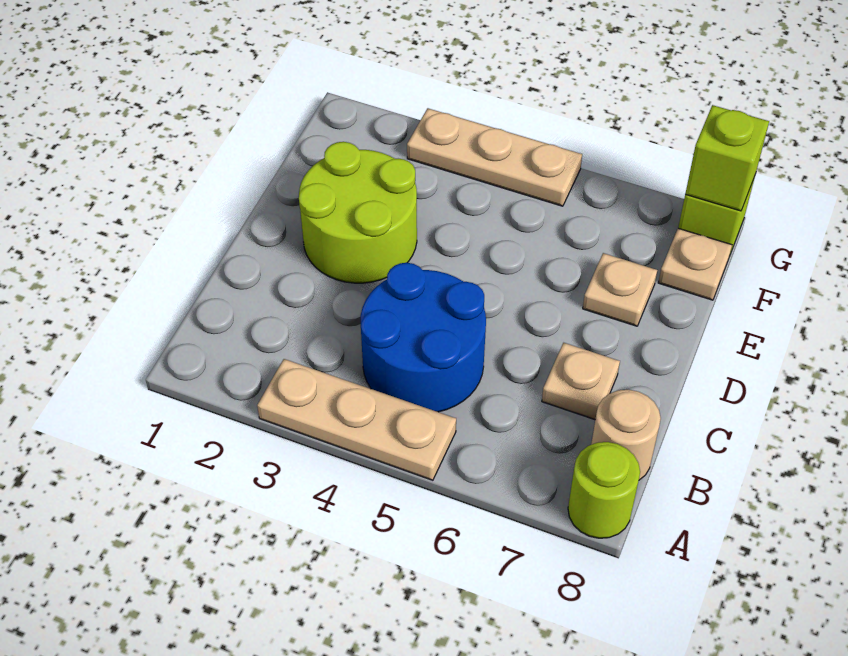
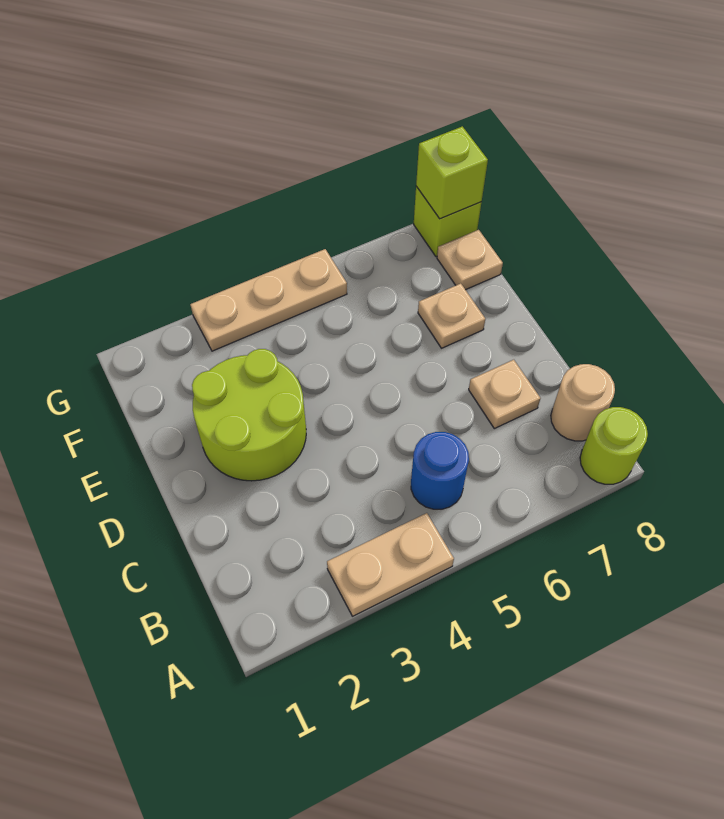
tan plate A3:A5 level 1 -> tan plate A3:A4 level 1
blue round brick B4:C5 level 1 -> blue round brick B5 level 1

